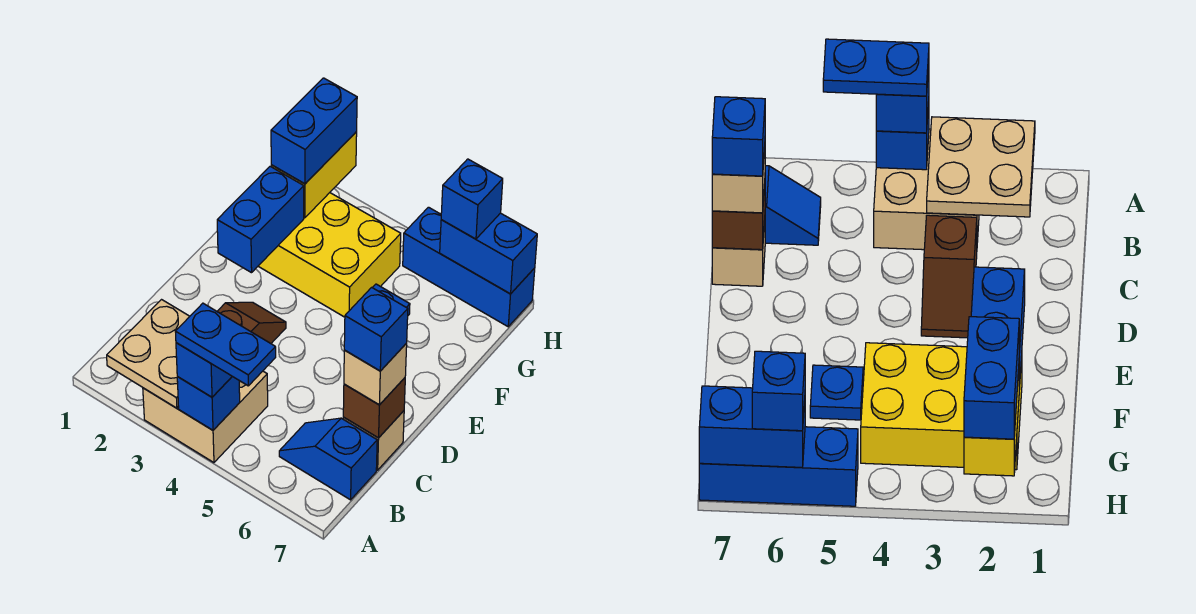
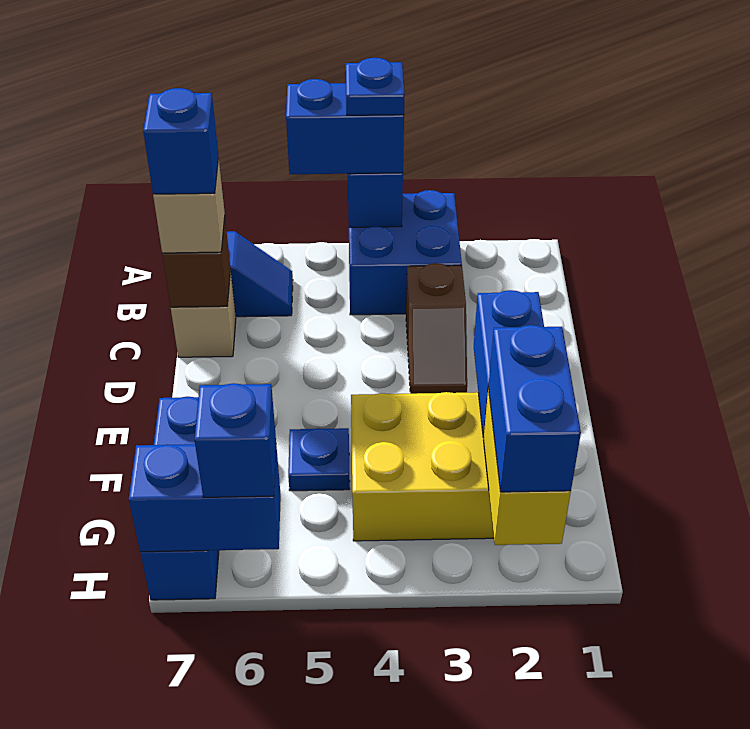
tan plate A2:B3 level 2 -> none
tan brick A3:B4 level 1 -> blue brick A3:B4 level 1
blue brick A4 level 3 -> blue brick A4:A5 level 3
blue plate A4:A5 level 4 -> blue plate A4 level 4
blue brick H5:H7 level 1 -> blue brick F7:H7 level 1

